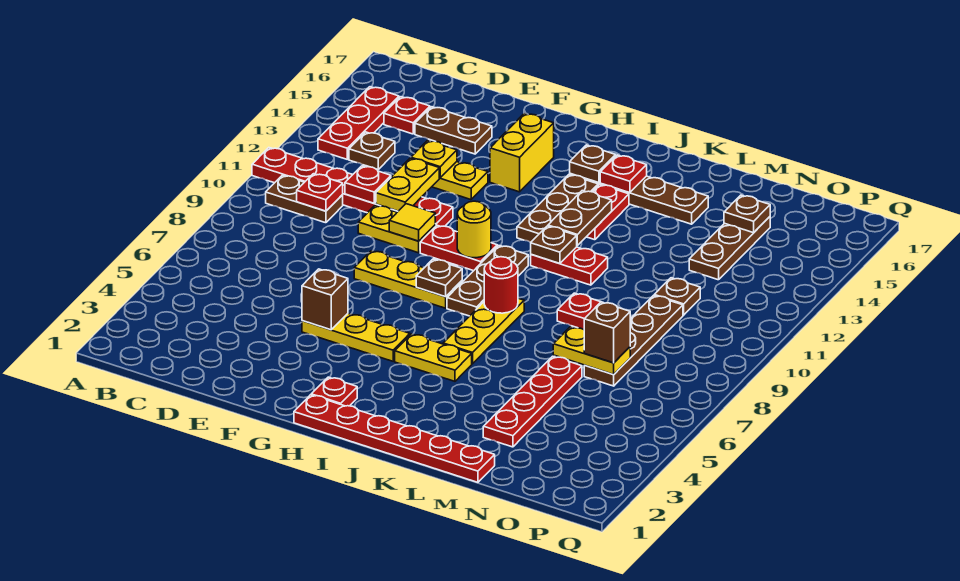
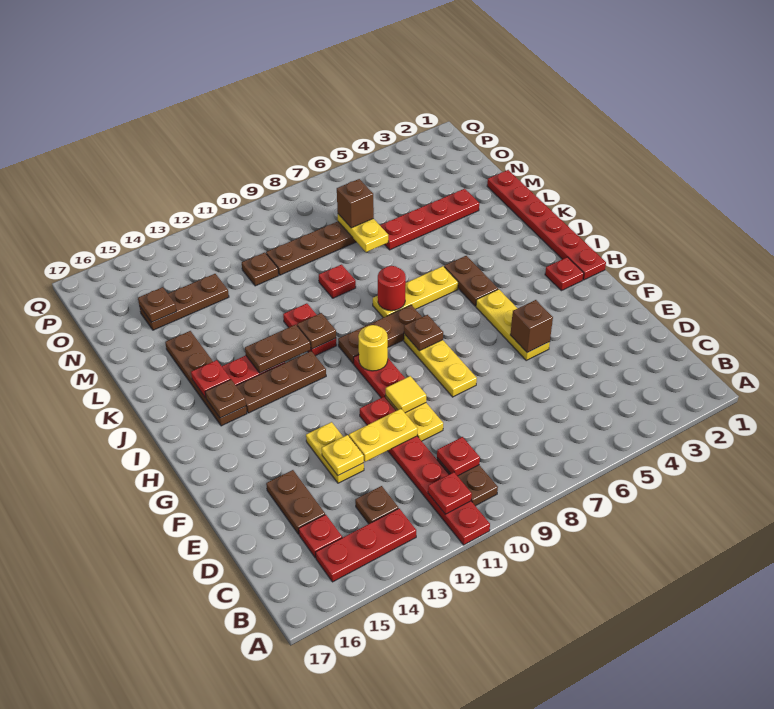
red plate D11 level 2 -> red plate B11 level 2
yellow brick G14:G15 level 1 -> none
yellow plate I5:J5 level 1 -> brown plate I5:J5 level 1

